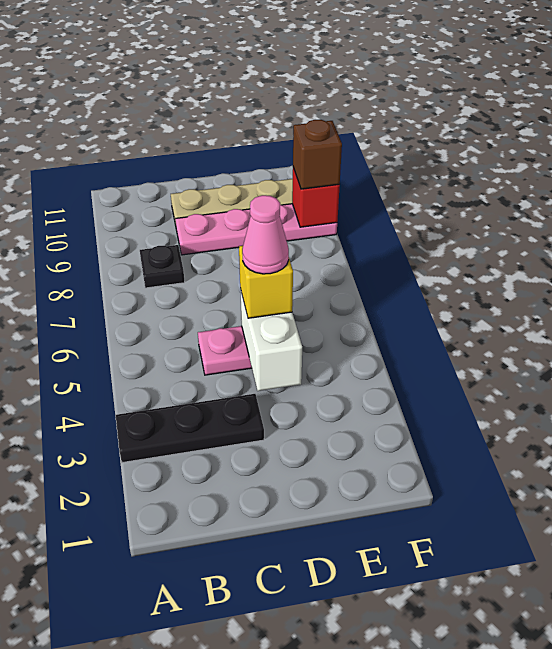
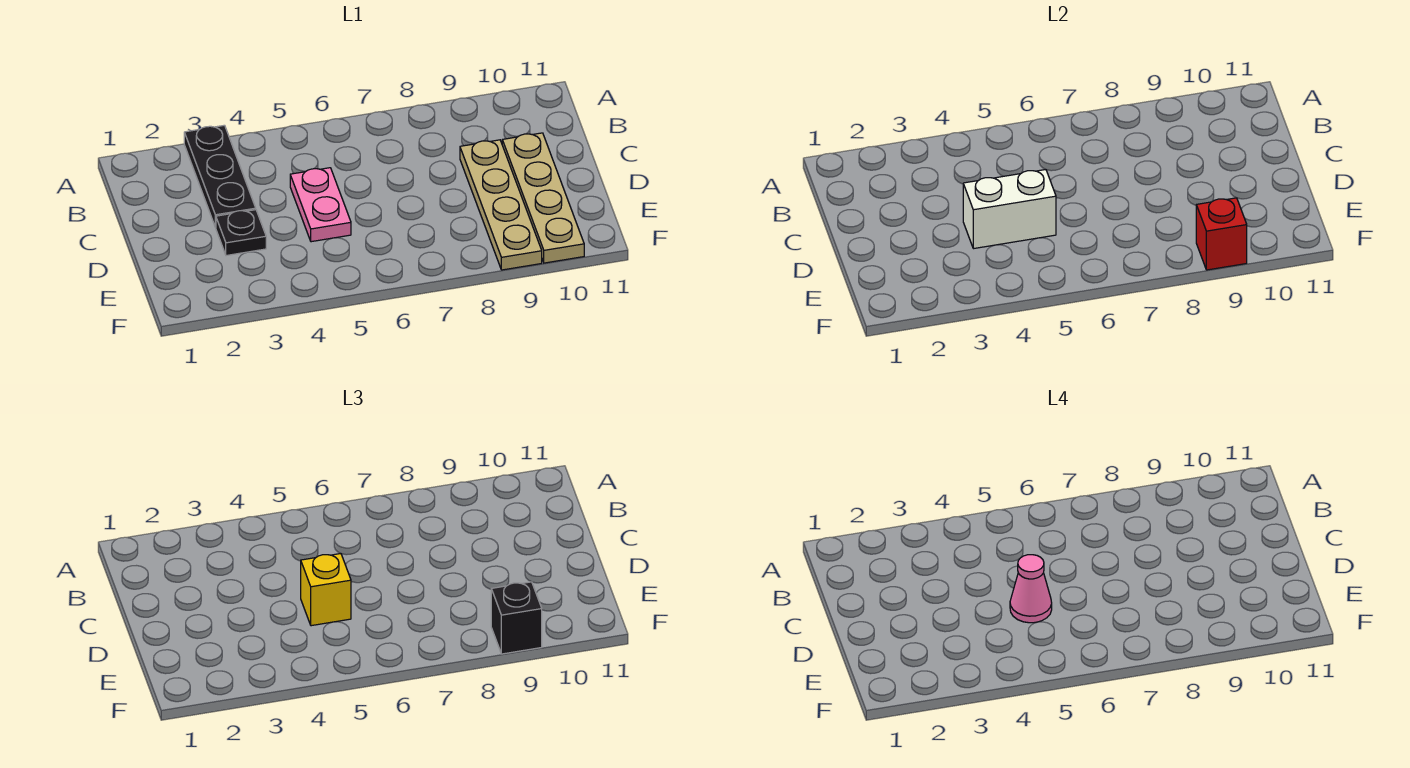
black plate B8 level 1 -> black plate D3 level 1
pink plate C9:F9 level 1 -> tan plate C9:F9 level 1
brown brick F9 level 3 -> black brick F9 level 3

